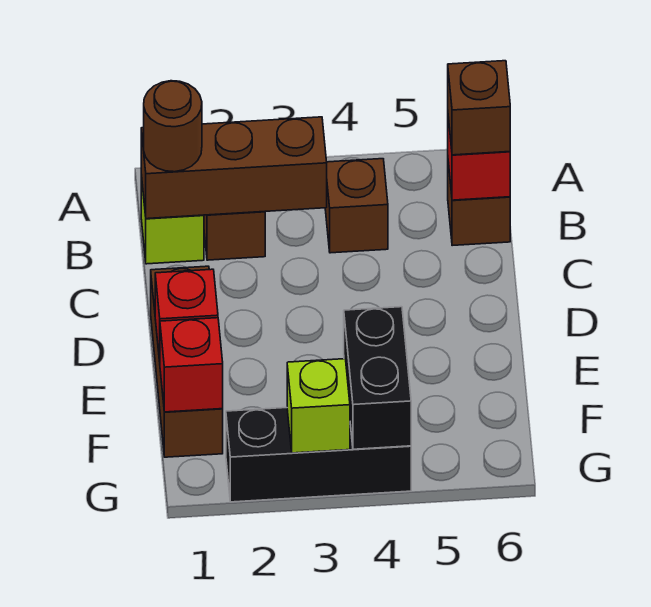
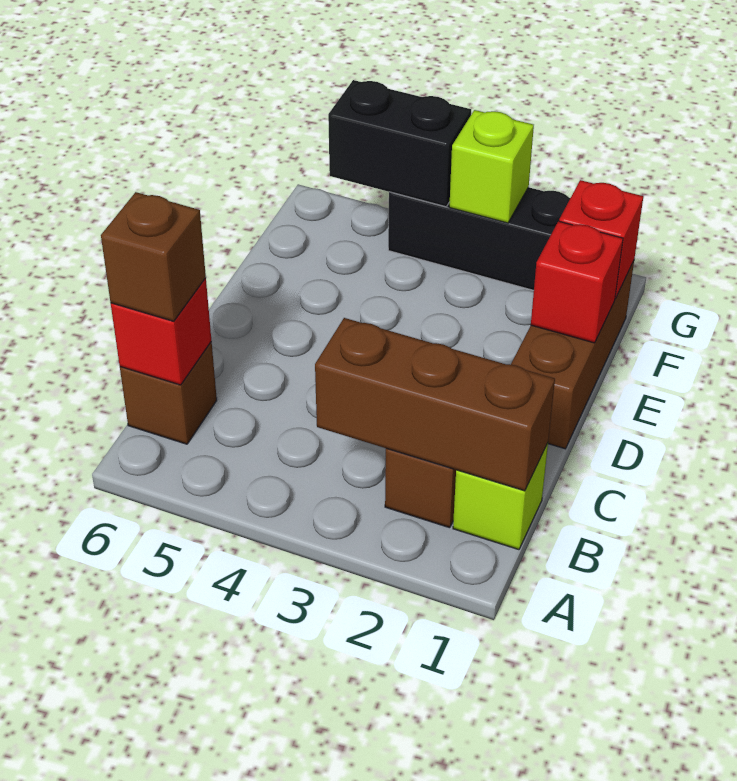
brown round brick B1 level 3 -> none
brown brick B4 level 1 -> none
black brick F4:G4 level 2 -> black brick G4:G5 level 2

